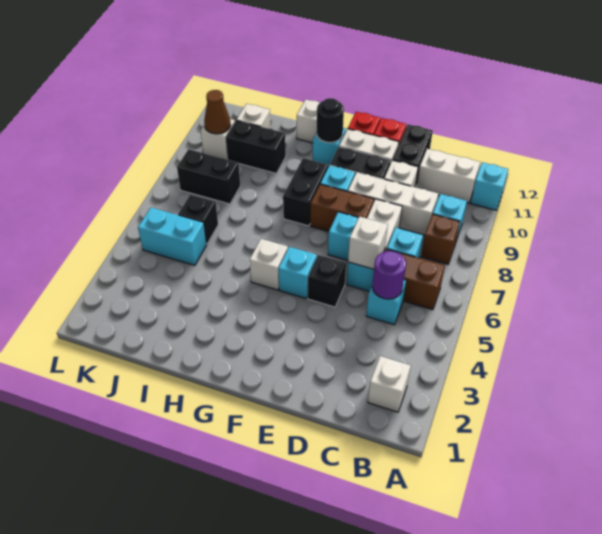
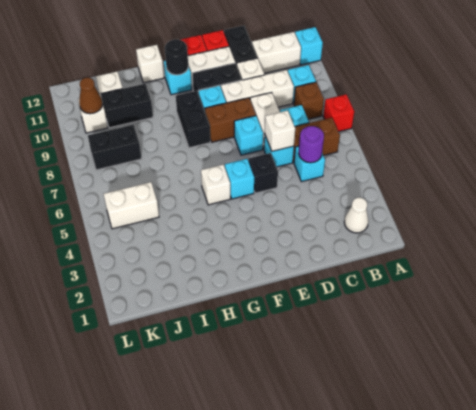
none -> red brick A7 level 1
white brick B2 level 1 -> white cone B2 level 1
cyan brick J5:K5 level 1 -> white brick J5:K5 level 1
black brick J6 level 1 -> none

